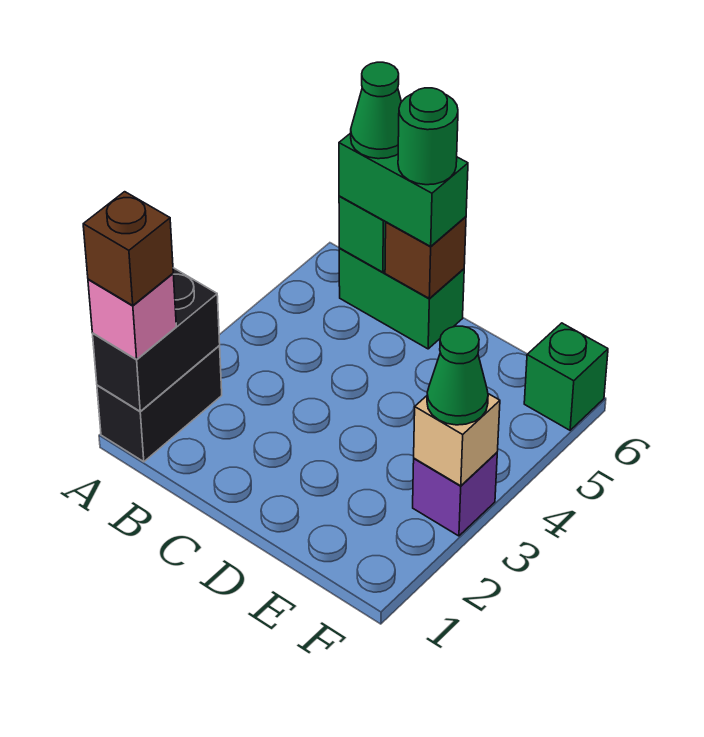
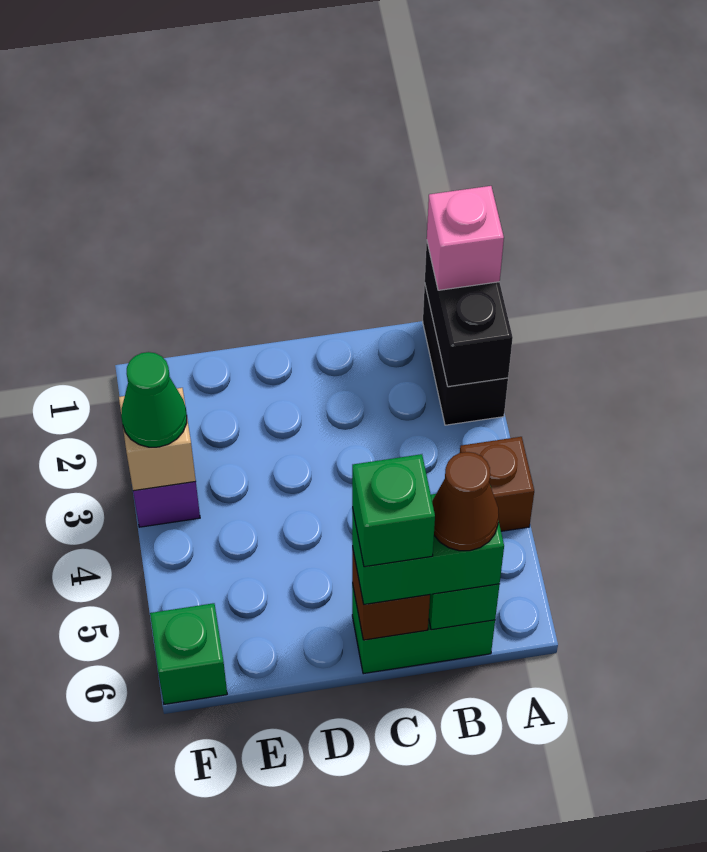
brown brick A1 level 4 -> brown brick A4 level 1
green cone B6 level 4 -> brown cone B6 level 4
green round brick C6 level 4 -> green brick C6 level 4

